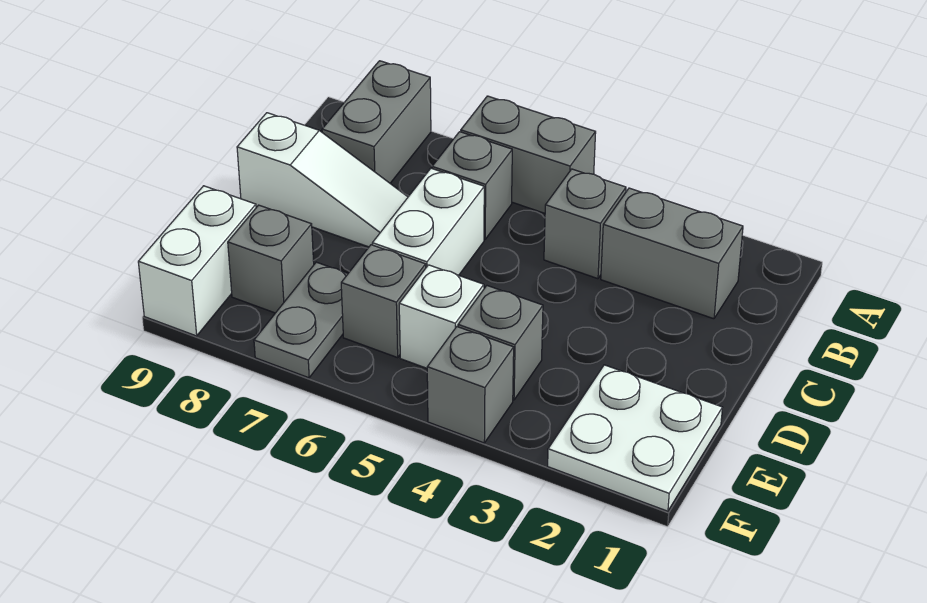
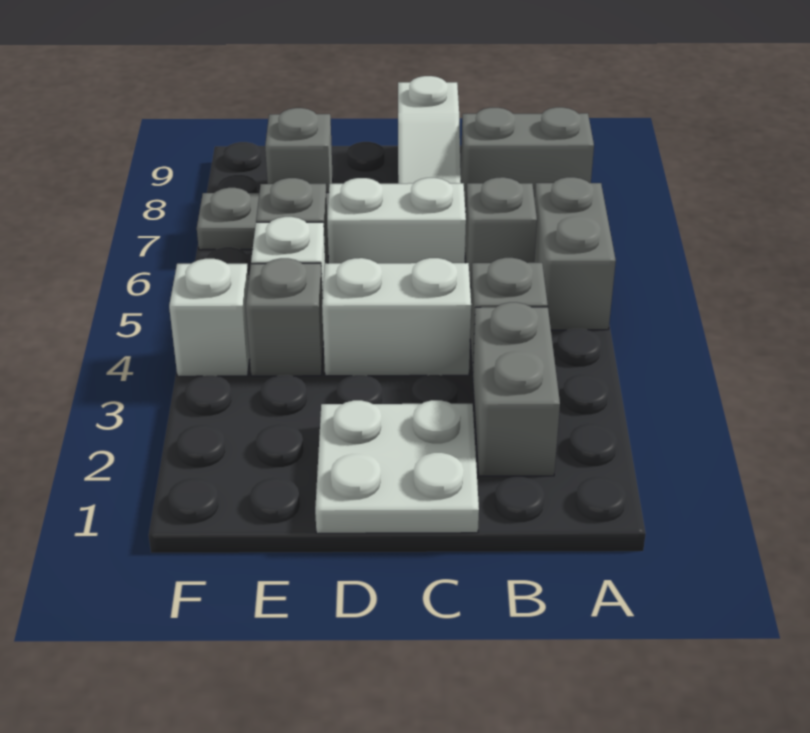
white plate E1:F2 level 1 -> white plate C1:D2 level 1
white brick E9:F9 level 1 -> white brick C4:D4 level 1
grey brick F4 level 1 -> white brick F4 level 1

